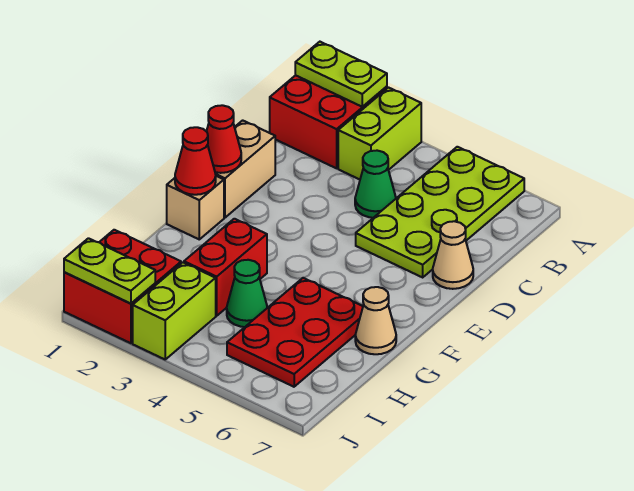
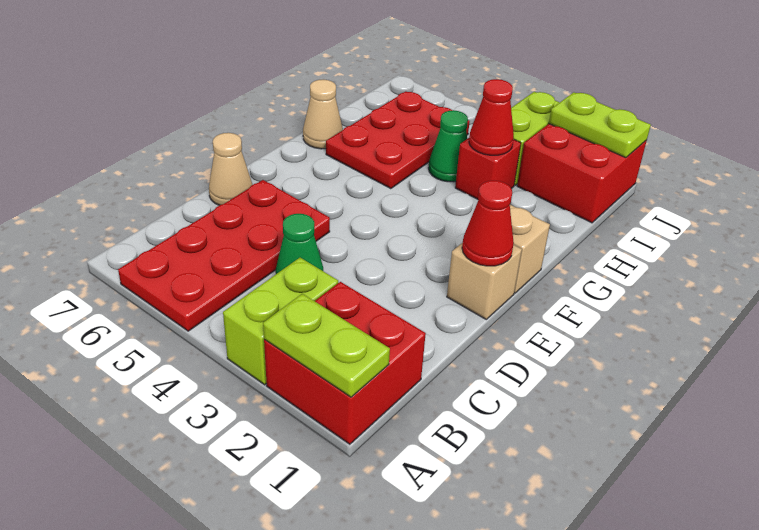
lime plate A5:D6 level 1 -> red plate A5:D6 level 1
tan brick D1:E1 level 1 -> tan brick E1 level 1
red cone F1 level 2 -> red cone H3 level 2
red brick G3:H3 level 1 -> red brick H3 level 1

